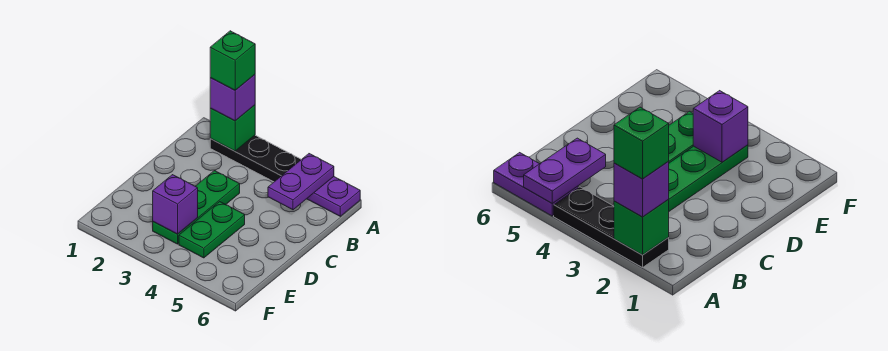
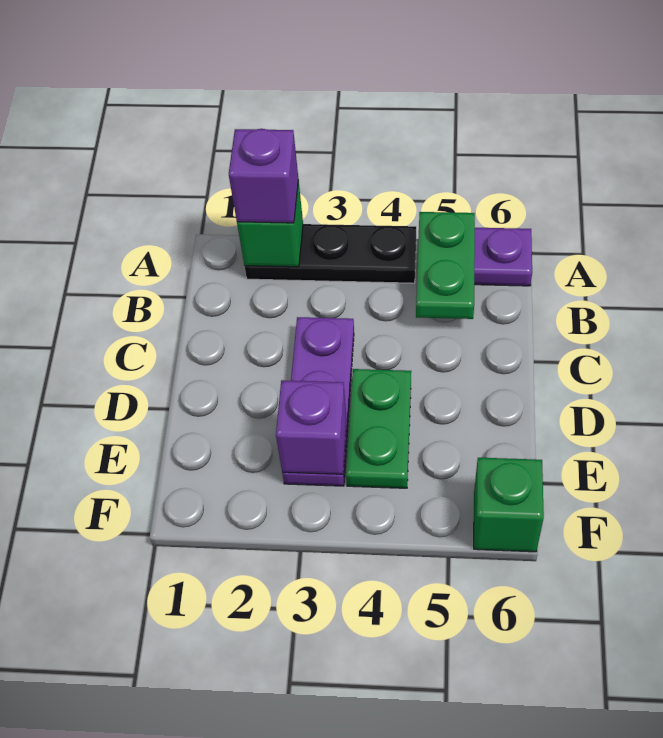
green brick A2 level 4 -> green brick F6 level 1
purple plate A5:B5 level 2 -> green plate A5:B5 level 2
green plate C3:E3 level 1 -> purple plate C3:E3 level 1

